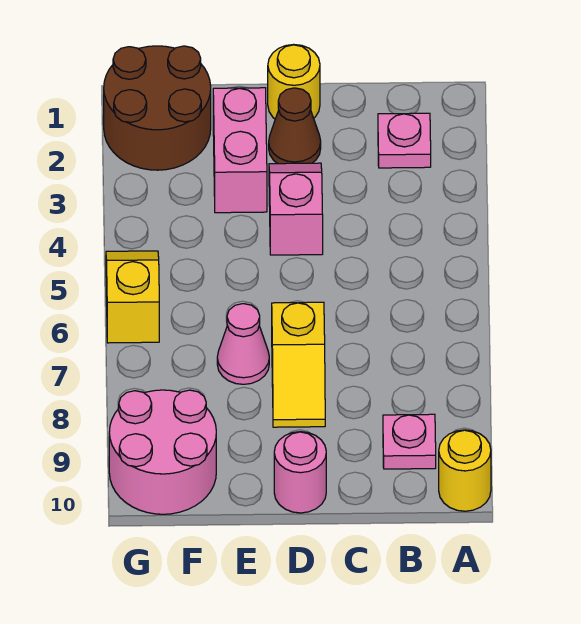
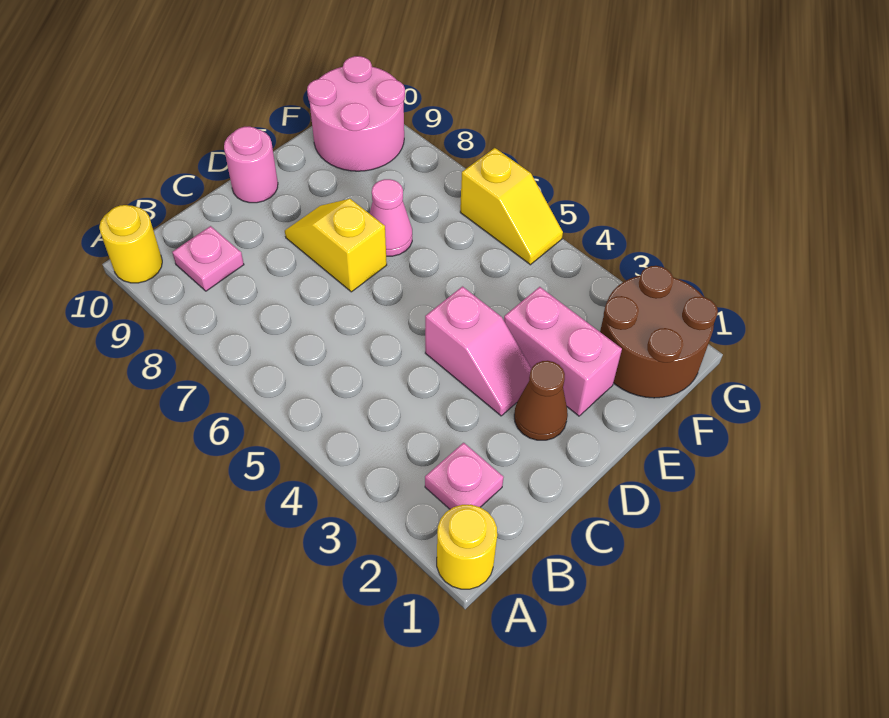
yellow round brick D1 level 1 -> yellow round brick A1 level 1

